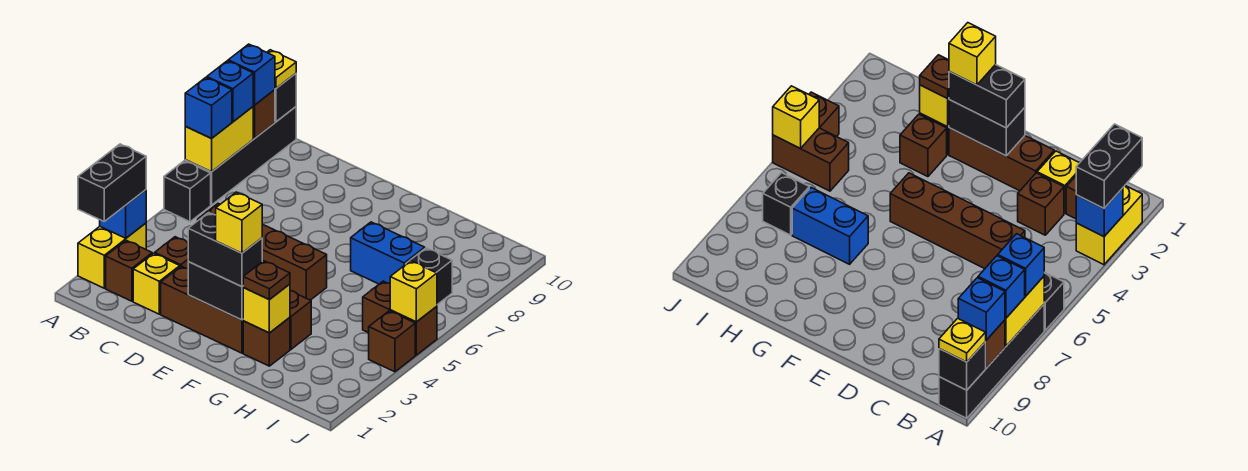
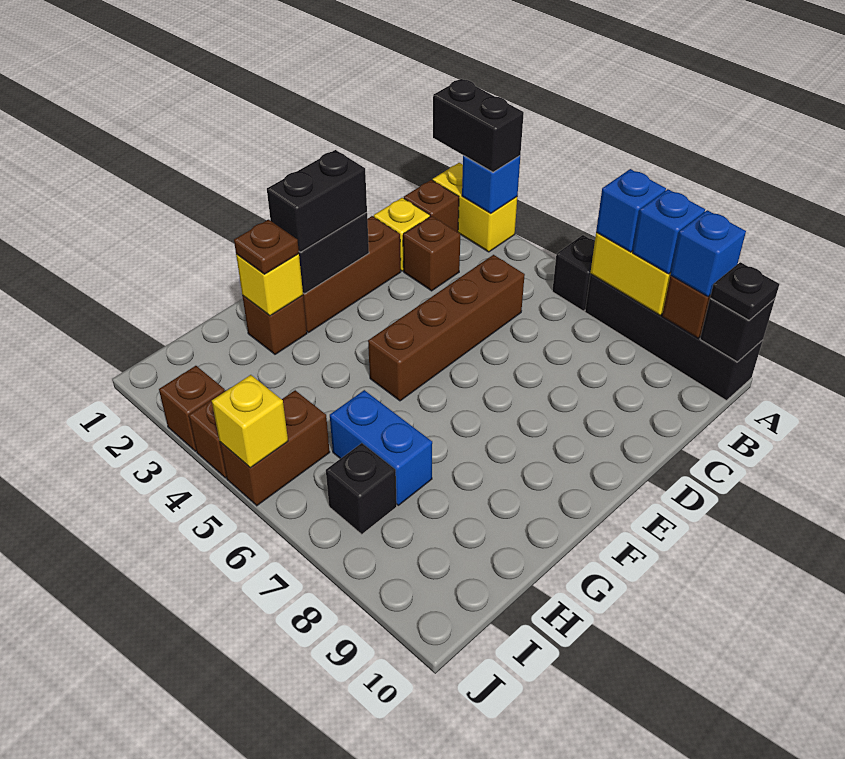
yellow plate A10 level 3 -> black plate A10 level 3
yellow brick F2 level 4 -> none
brown brick G3 level 1 -> brown brick J3 level 1
blue brick G7:H7 level 1 -> blue brick H6:H7 level 1

